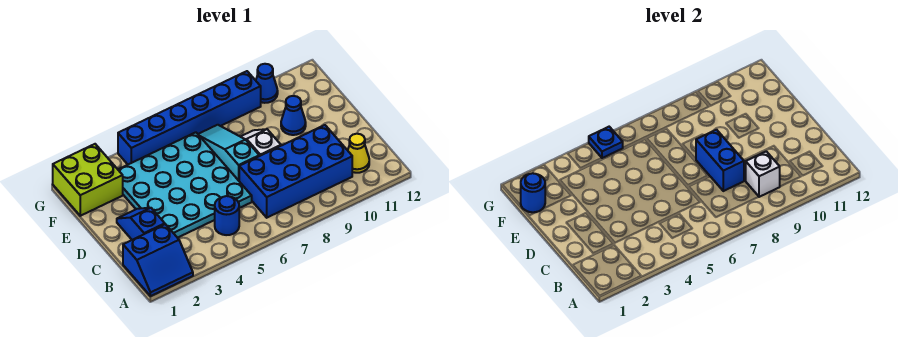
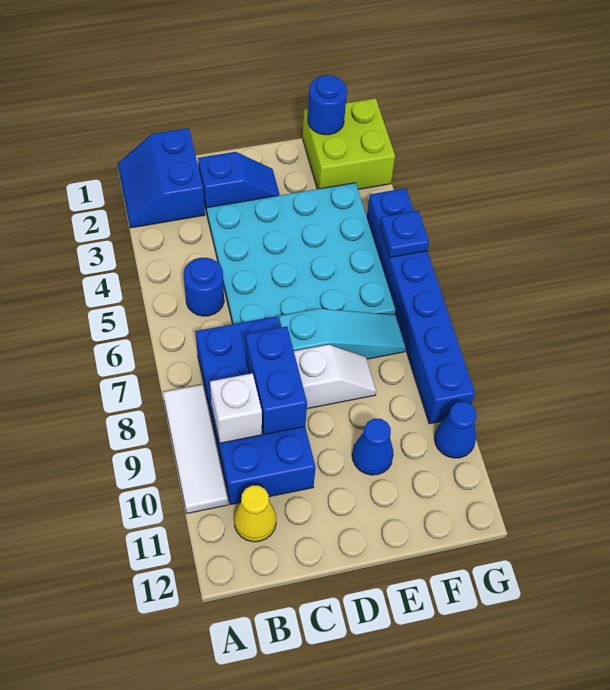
none -> white tile A8:A10 level 1
blue brick C8:D8 level 2 -> blue brick C8:C9 level 2

